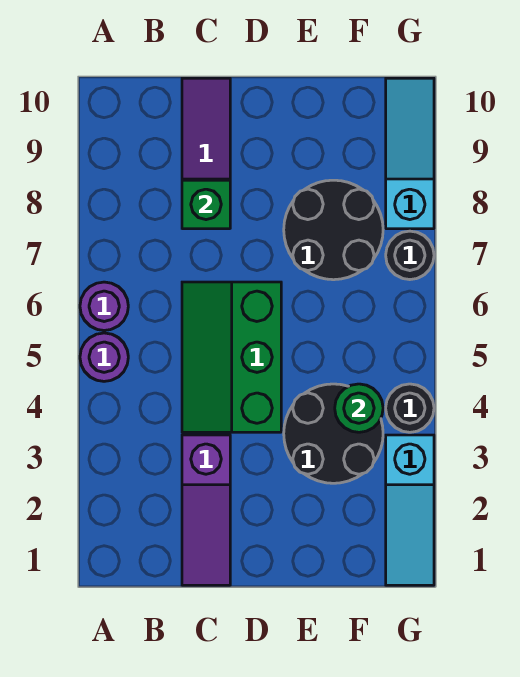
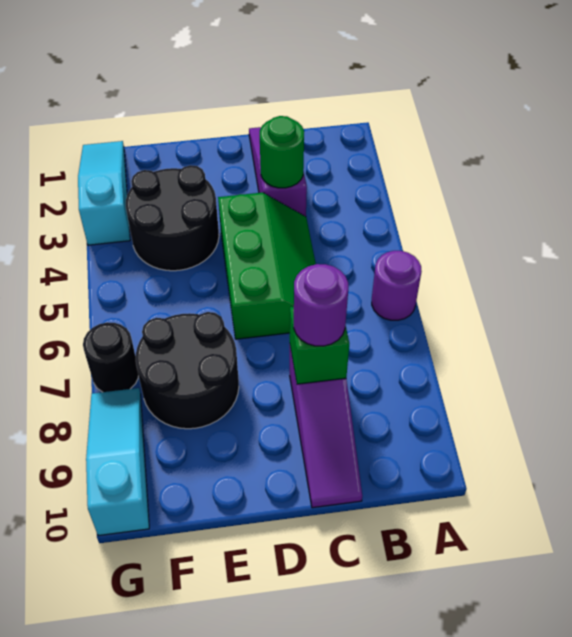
purple round brick A5 level 1 -> purple round brick C8 level 3
green round brick F4 level 2 -> green round brick C3 level 2
black round brick G4 level 1 -> none
cyan slope G8:G10 level 1 top 8 -> cyan slope G8:G10 level 1 top 10

